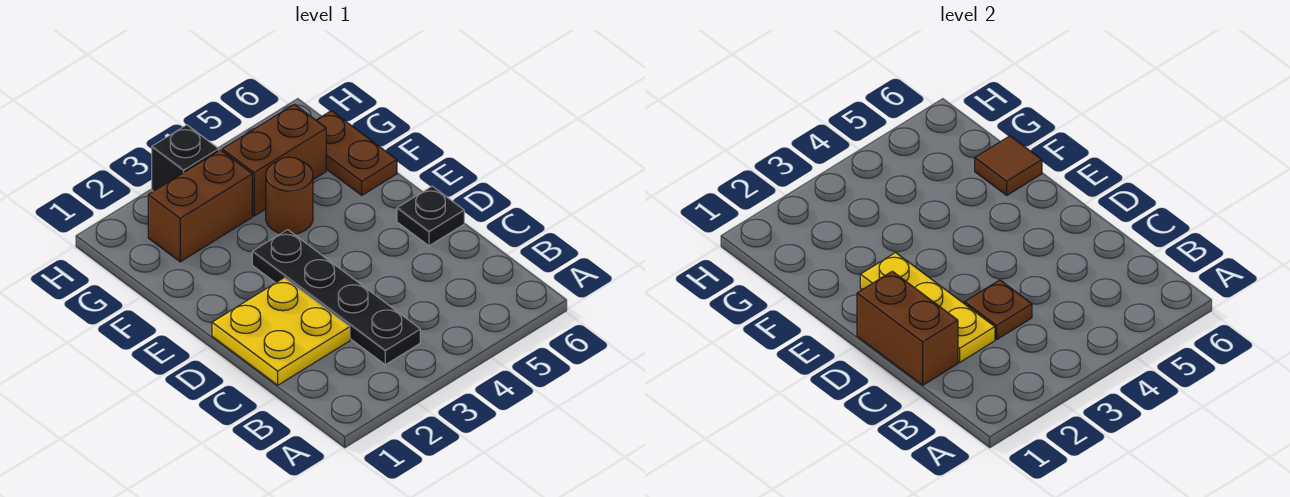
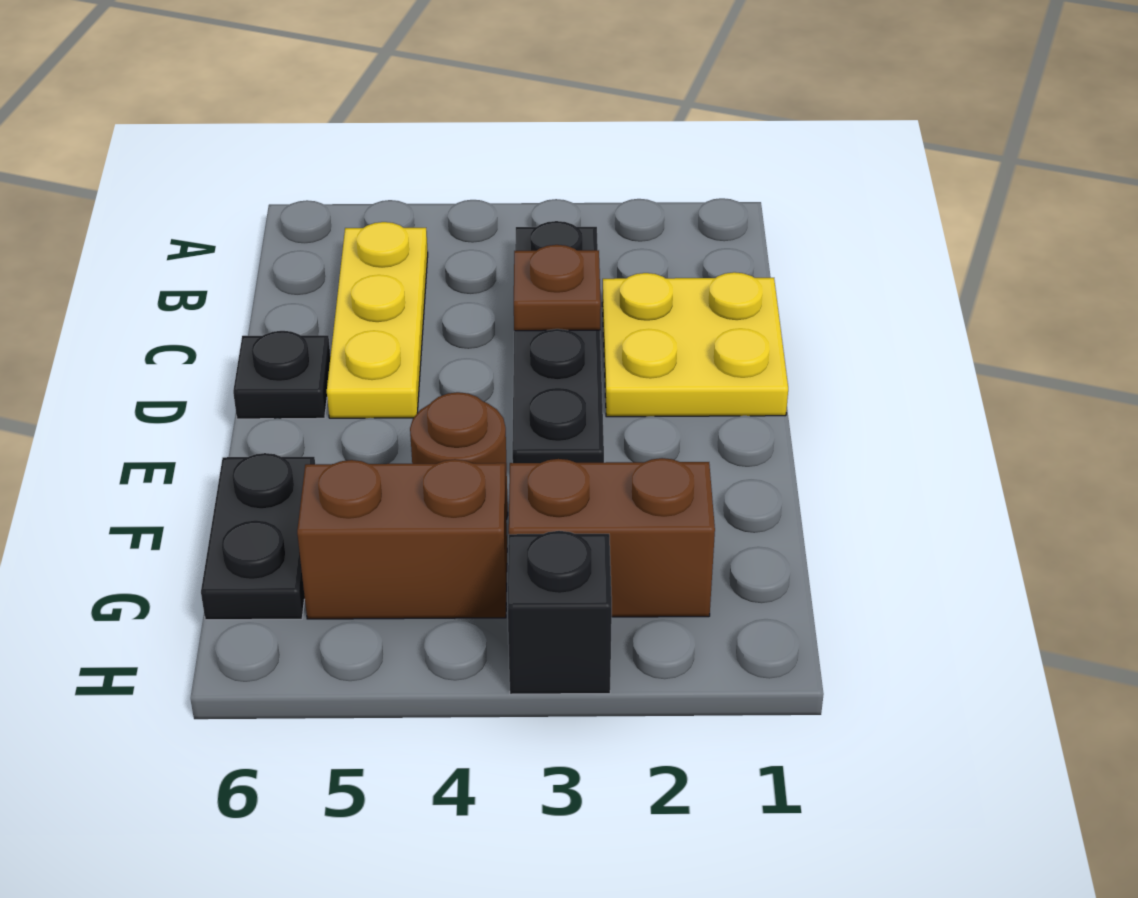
brown brick C1:D1 level 2 -> none
yellow plate C2:E2 level 2 -> yellow plate B5:D5 level 1
brown plate F6:G6 level 1 -> black plate F6:G6 level 1
brown tile F6 level 2 -> none

